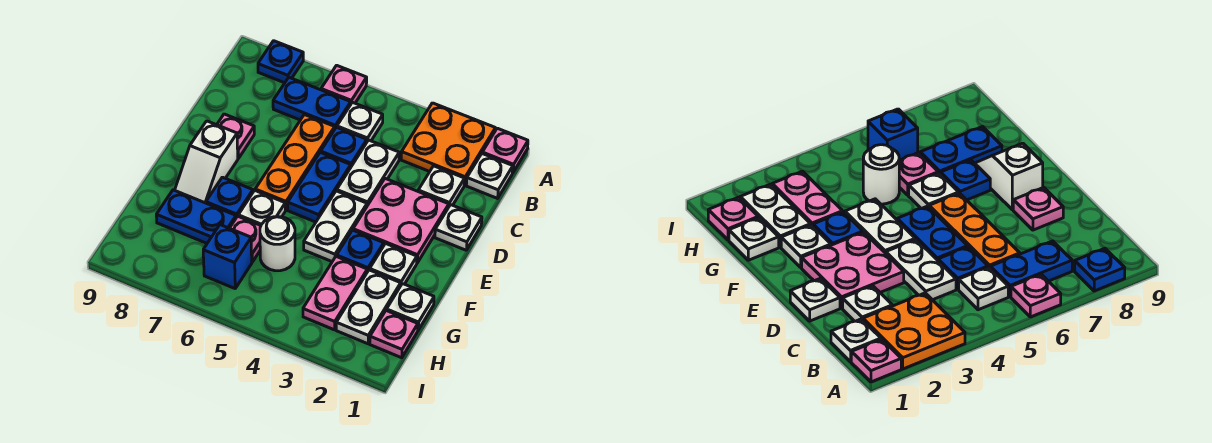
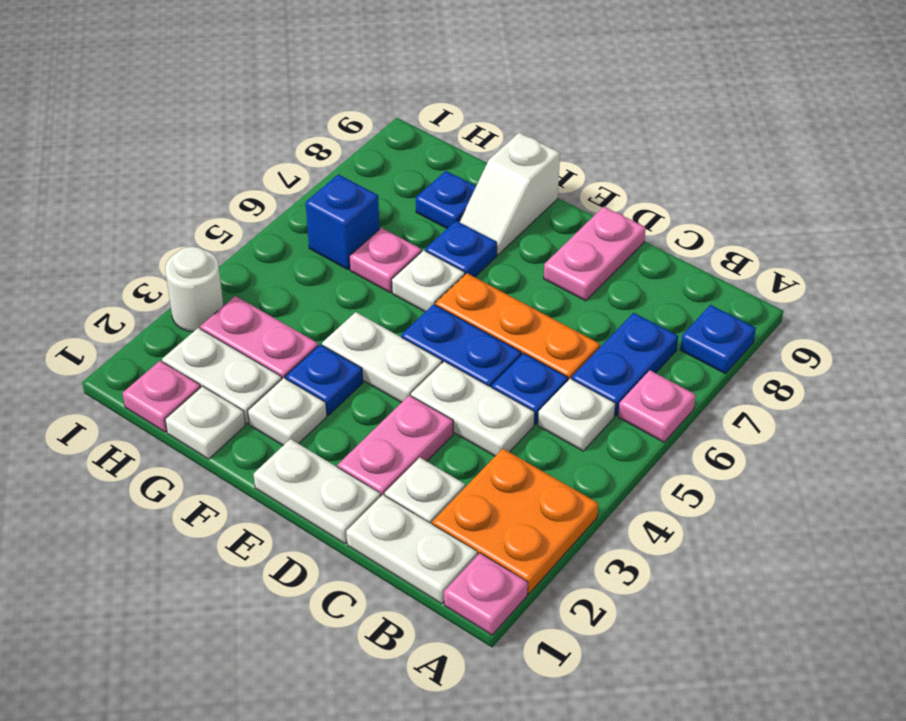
white plate B1 level 1 -> white plate B1:C1 level 1
white plate D1 level 1 -> white plate D1:E1 level 1
pink plate D2:E3 level 1 -> pink plate D2:D3 level 1
pink plate D8 level 1 -> pink plate D8:D9 level 1
white slope E8:F8 level 1 top E -> white slope F8:F9 level 1 top 9
white round brick G5 level 1 -> white round brick I3 level 1
blue plate G7:G8 level 1 -> blue plate G8 level 1

